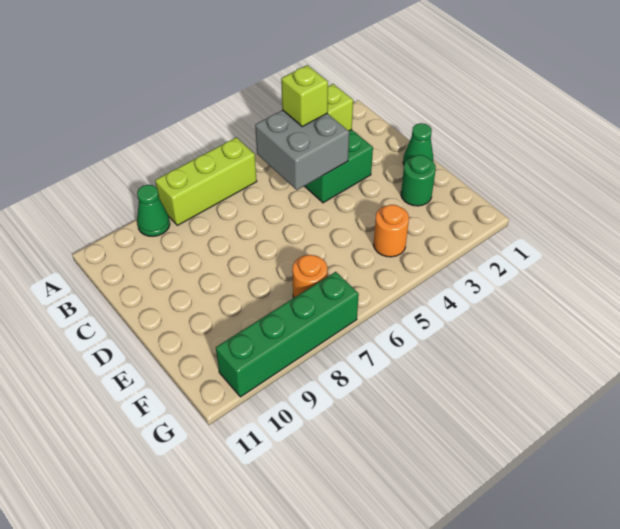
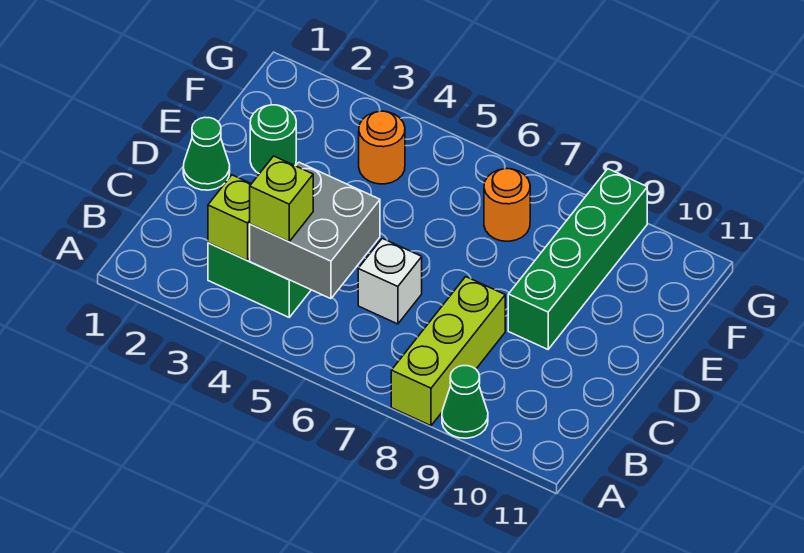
lime brick A6:A8 level 1 -> lime brick A8:C8 level 1
none -> white brick C6 level 1
green brick G7:G10 level 1 -> green brick D9:G9 level 1

